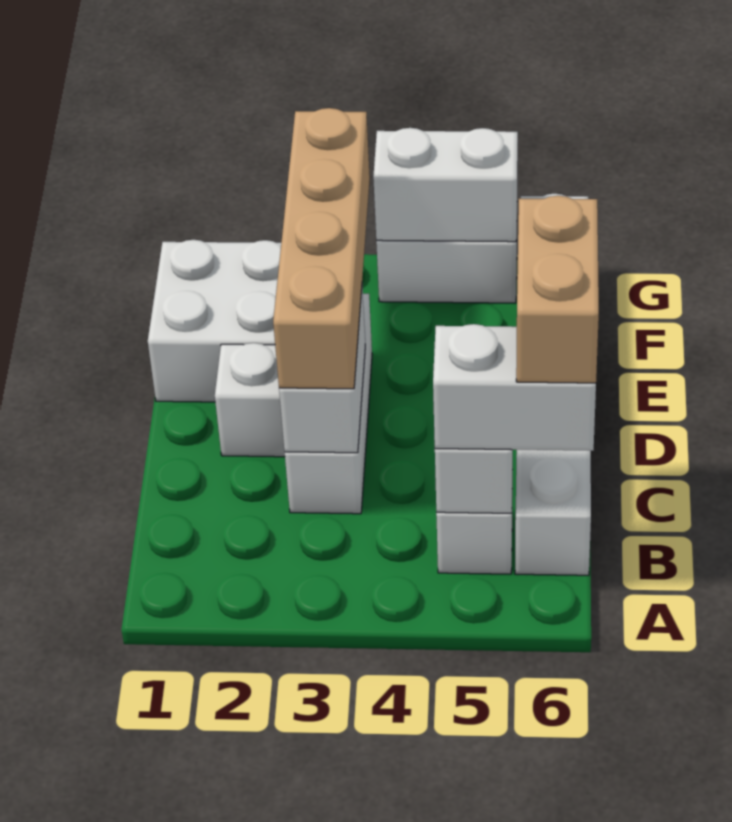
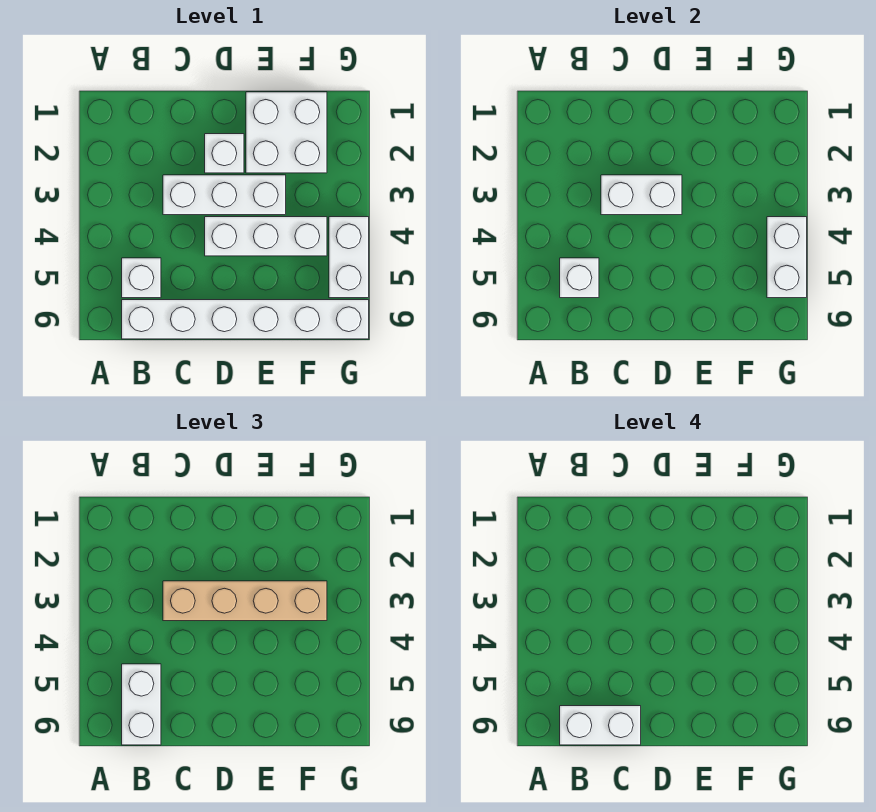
tan brick B6:C6 level 4 -> white brick B6:C6 level 4
none -> white brick D4:F4 level 1

